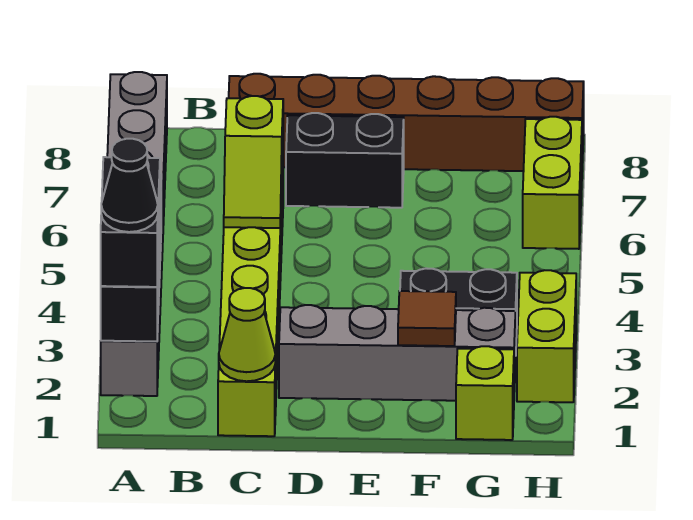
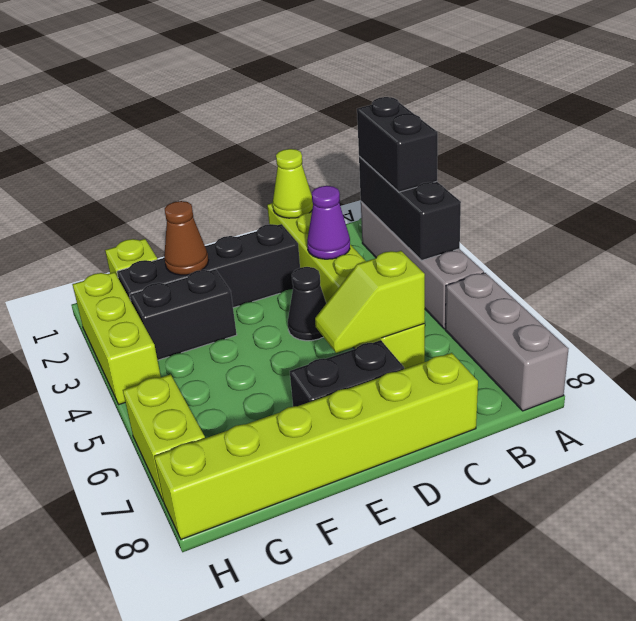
black cone A2 level 4 -> black cone D4 level 1
none -> purple cone C3 level 2
lime slope C5:C6 level 2 top 6 -> lime slope C6:D6 level 2 top C
brown brick C8:H8 level 1 -> lime brick C8:H8 level 1
grey brick D2:G2 level 1 -> black brick D2:G2 level 1
brown tile F2 level 2 -> brown cone F2 level 2
lime brick H2:H3 level 1 -> lime brick H2:H4 level 1

